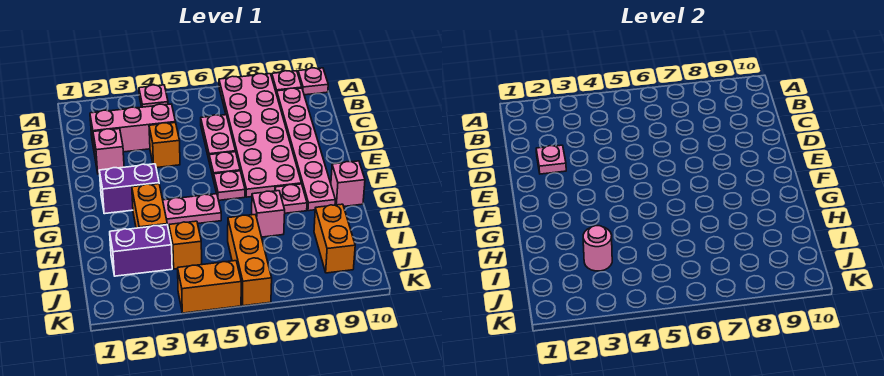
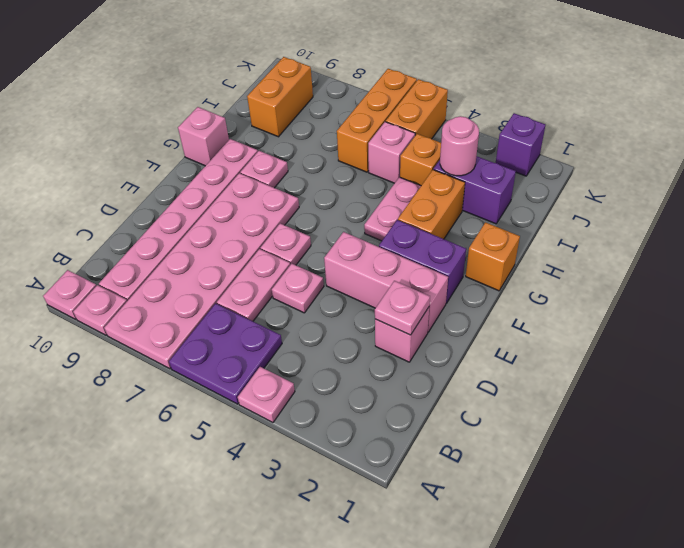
none -> purple plate A5:B6 level 1
pink brick C2:C4 level 1 -> pink brick E2:E4 level 1
orange brick D4 level 1 -> orange brick G1 level 1
pink plate F6 level 1 -> pink plate D5 level 1
pink plate G4:G5 level 1 -> pink plate G4:H4 level 1
pink brick H7 level 1 -> pink brick I5 level 1
none -> purple brick K2 level 1
orange brick K4:K5 level 1 -> orange brick J5:K5 level 1

